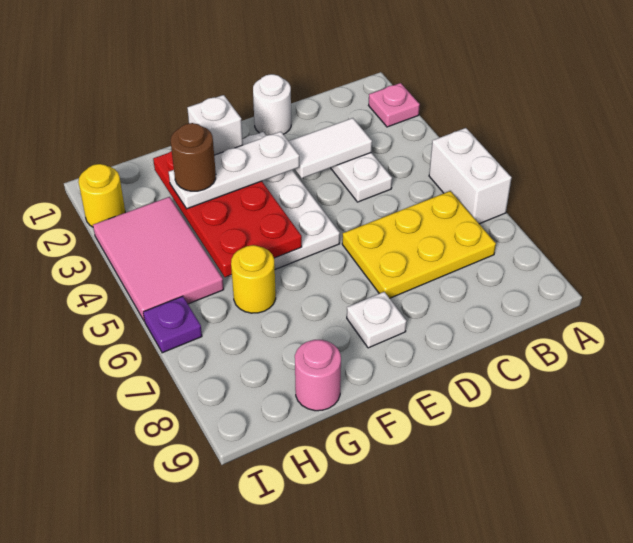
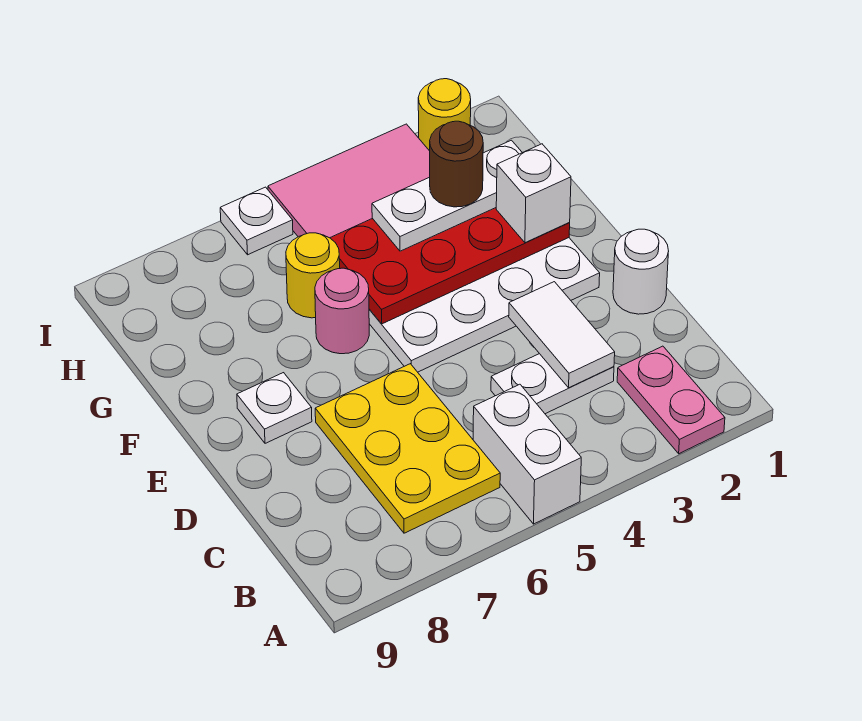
pink plate A2 level 1 -> pink plate A2:B2 level 1
white brick A5:A6 level 1 -> white brick A5:B5 level 1
white plate E3:G3 level 3 -> white plate G2:G4 level 3
pink round brick G9 level 1 -> pink round brick F6 level 1
purple plate I6 level 1 -> white plate I6 level 1

